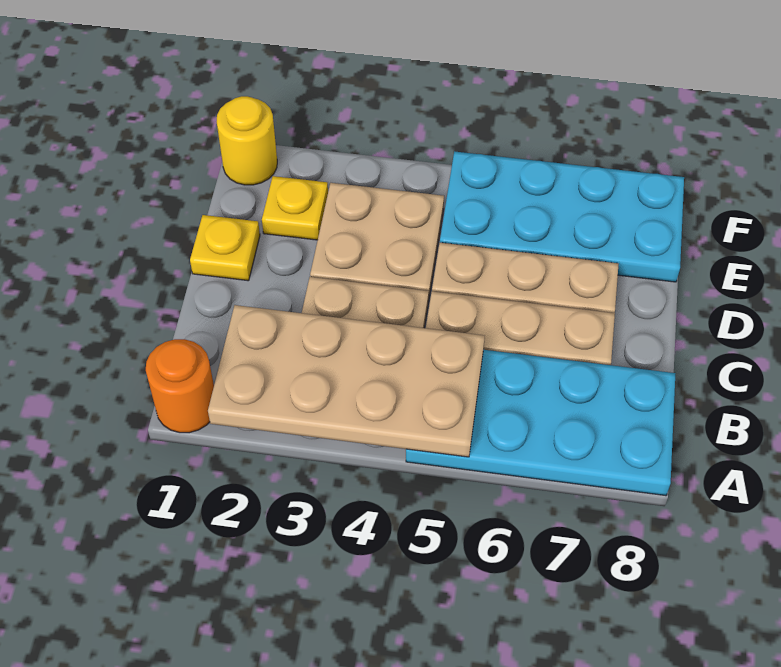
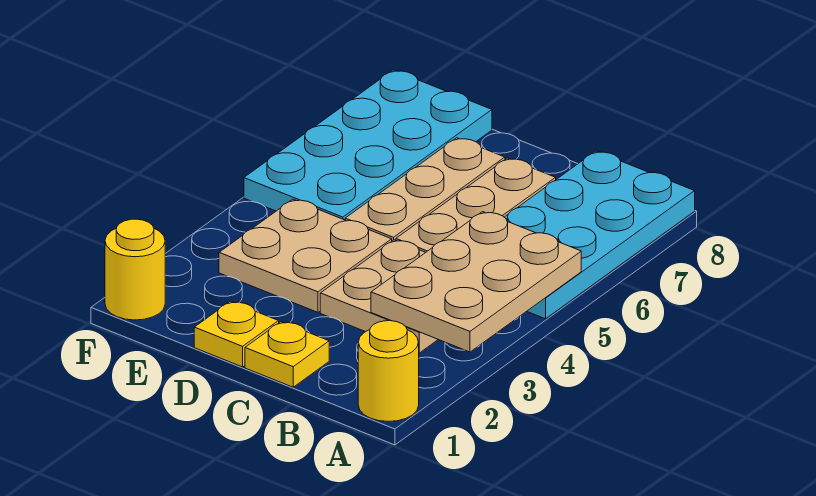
orange round brick A1 level 1 -> yellow round brick A1 level 1
tan plate A2:B5 level 2 -> tan plate A3:B5 level 2
yellow plate E2 level 1 -> yellow plate C1 level 1

